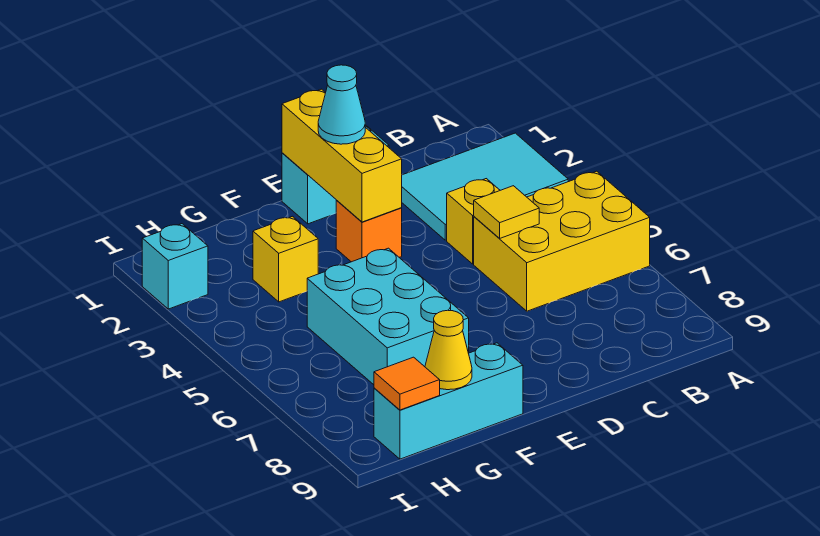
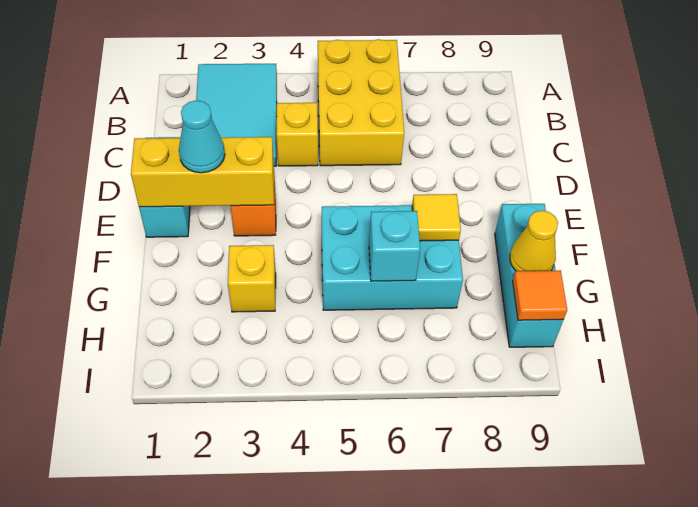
yellow tile C5 level 2 -> yellow tile F7 level 2
cyan brick I2 level 1 -> cyan brick G6 level 2

